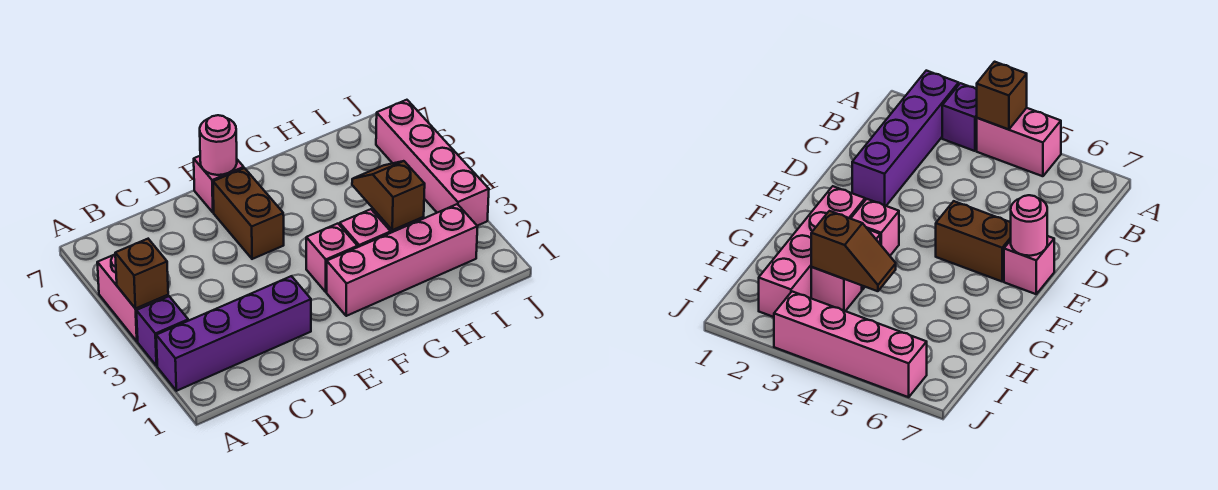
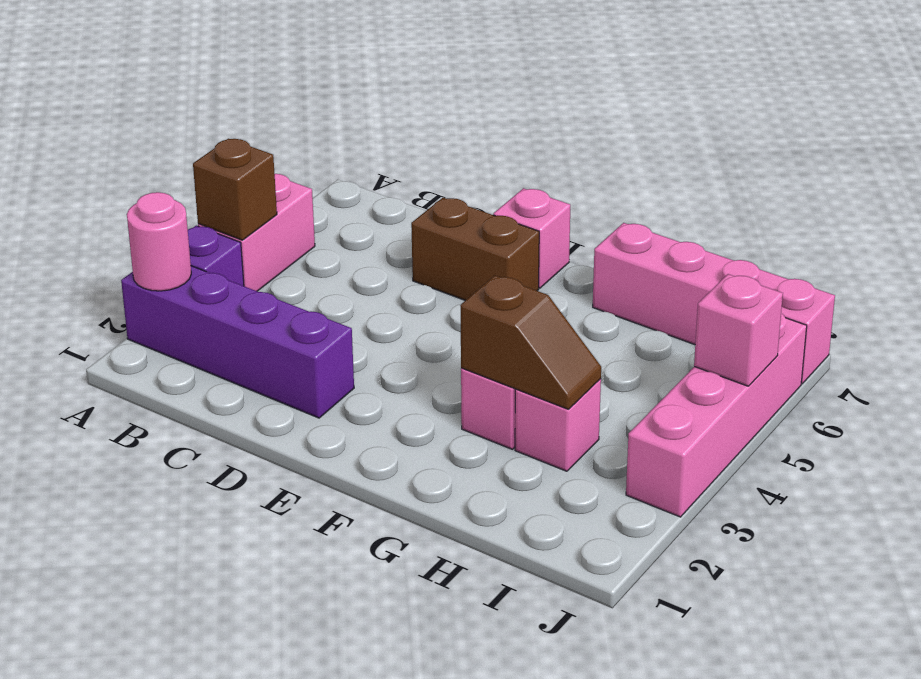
brown brick E5:E6 level 1 -> brown brick D6:E6 level 1
pink round brick E7 level 2 -> pink round brick A2 level 2
pink brick F2:I2 level 1 -> pink brick G7:J7 level 1
pink brick F3 level 1 -> pink brick J5 level 2
brown slope H3:H4 level 2 top 3 -> brown slope G3:H3 level 2 top G

